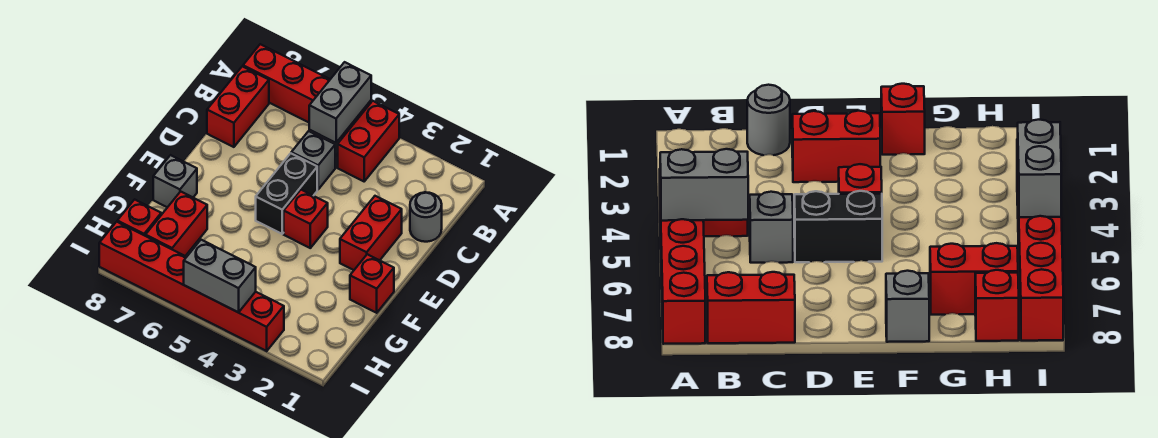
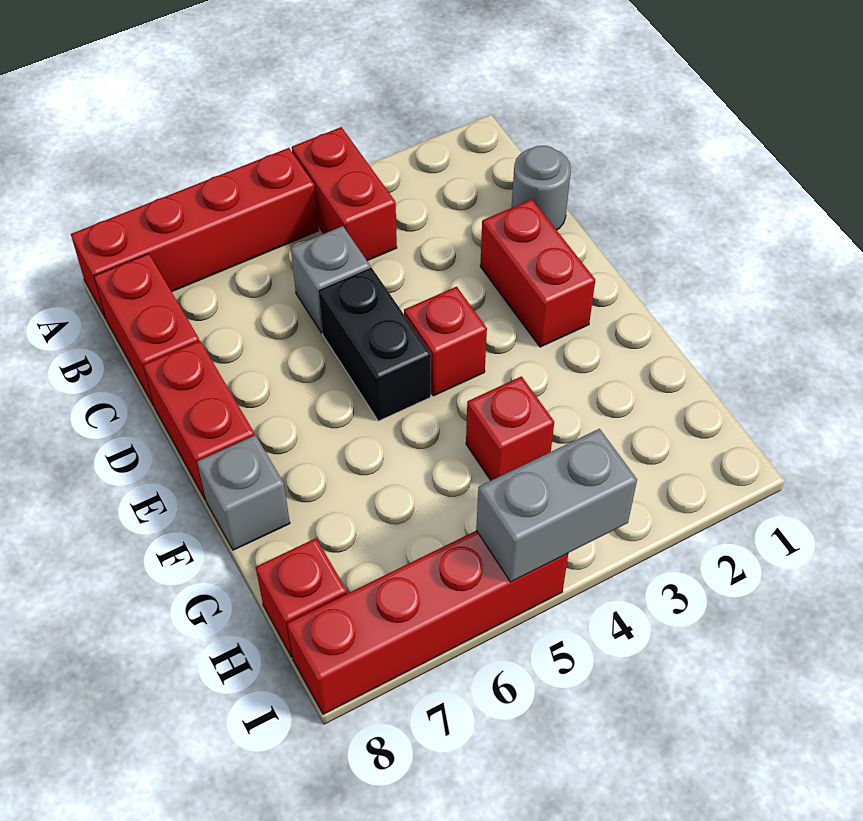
grey brick A5:B5 level 2 -> none
red brick F1 level 1 -> red brick G4 level 1
red brick G7:H7 level 1 -> red brick D8:E8 level 1
red brick I3:I8 level 1 -> red brick I5:I8 level 1

